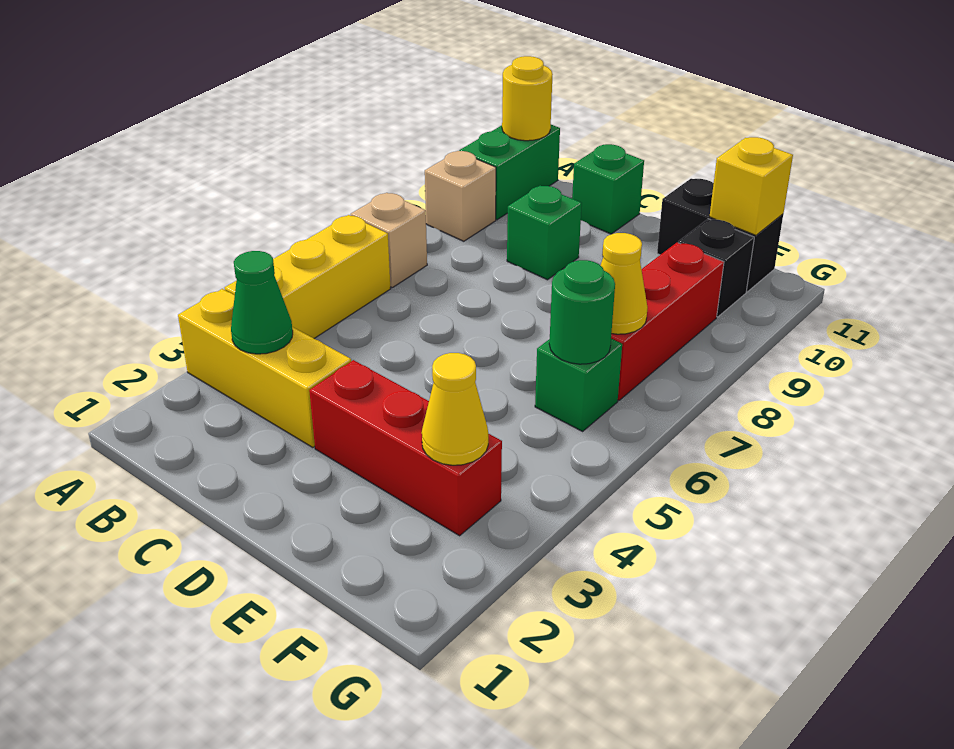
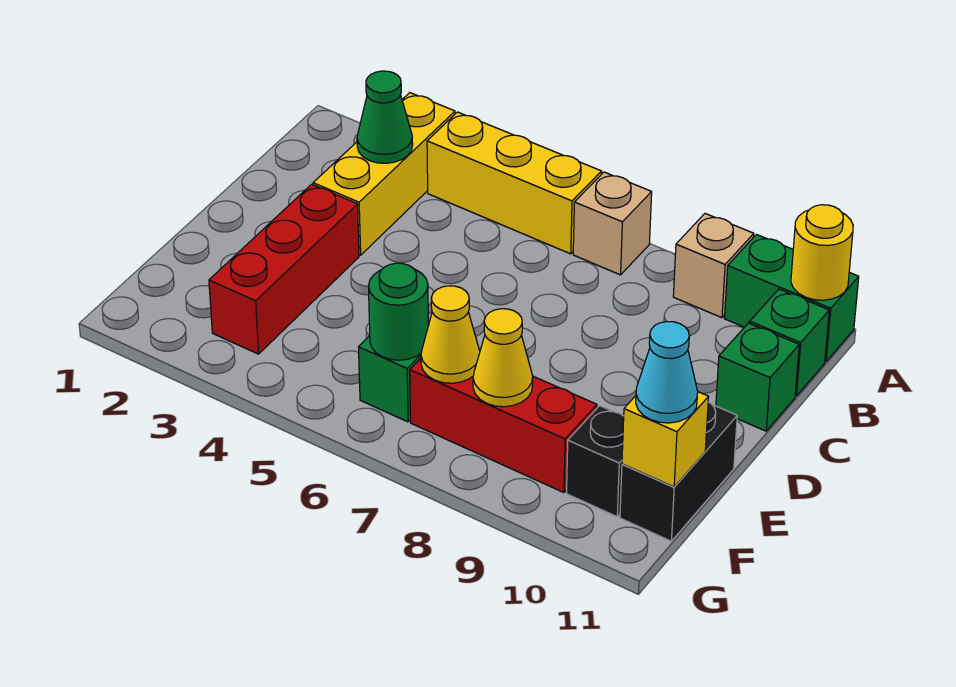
green brick C9 level 1 -> green brick B11 level 1
yellow cone F3 level 2 -> yellow cone F8 level 2
none -> cyan cone F11 level 3

